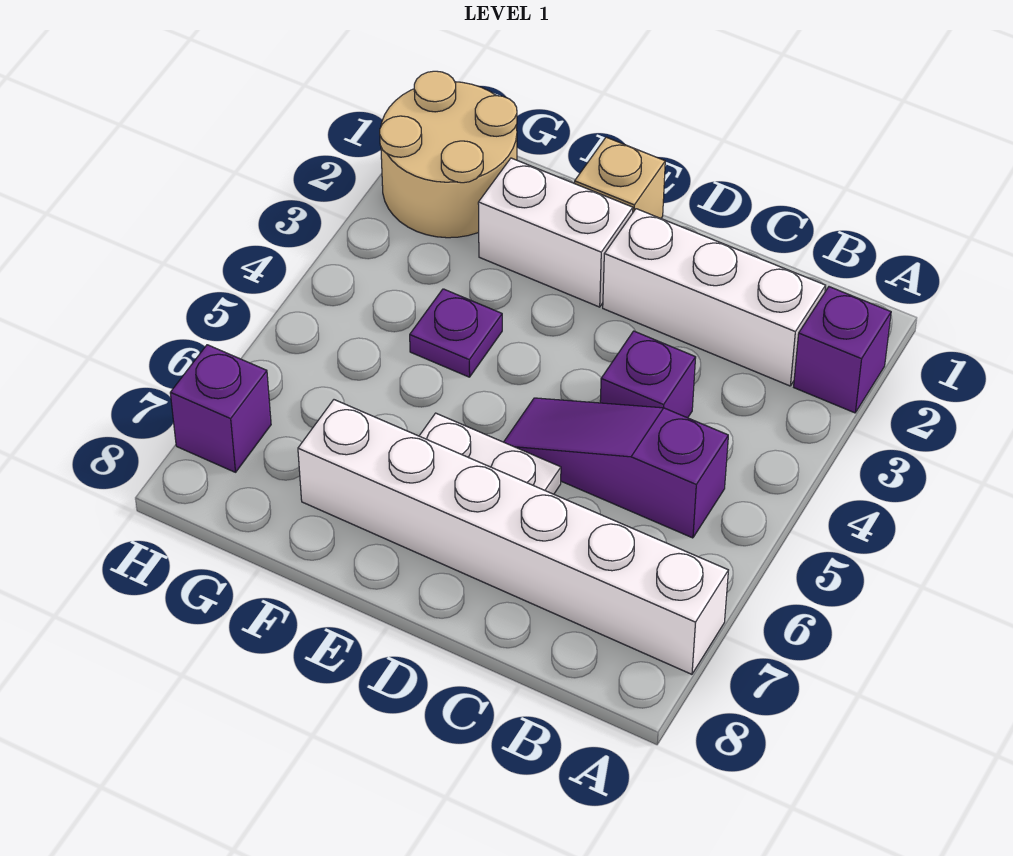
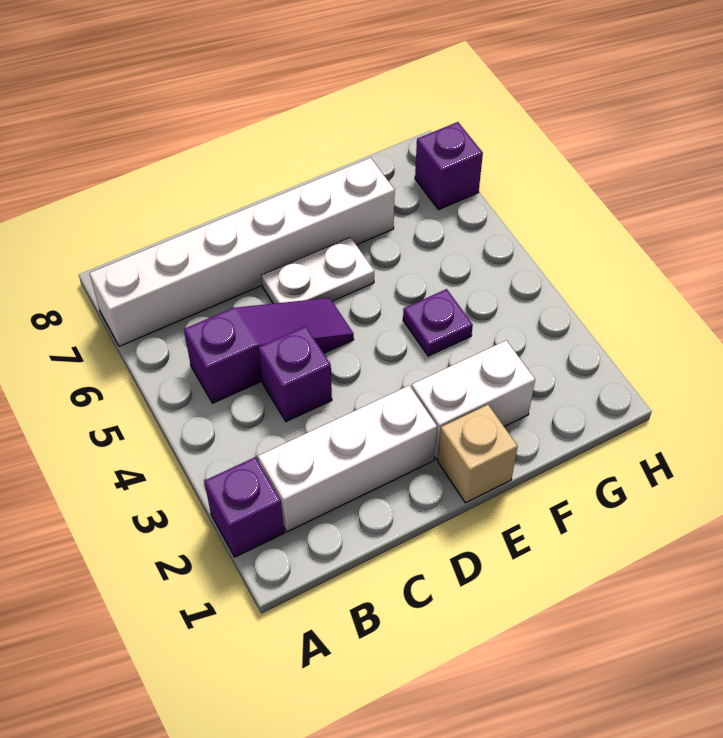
tan round brick G1:H2 level 1 -> none

